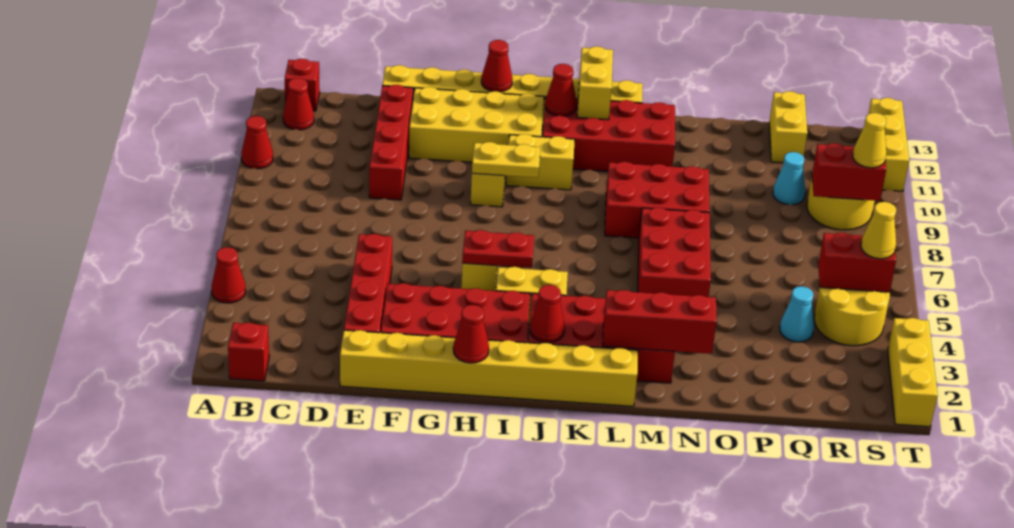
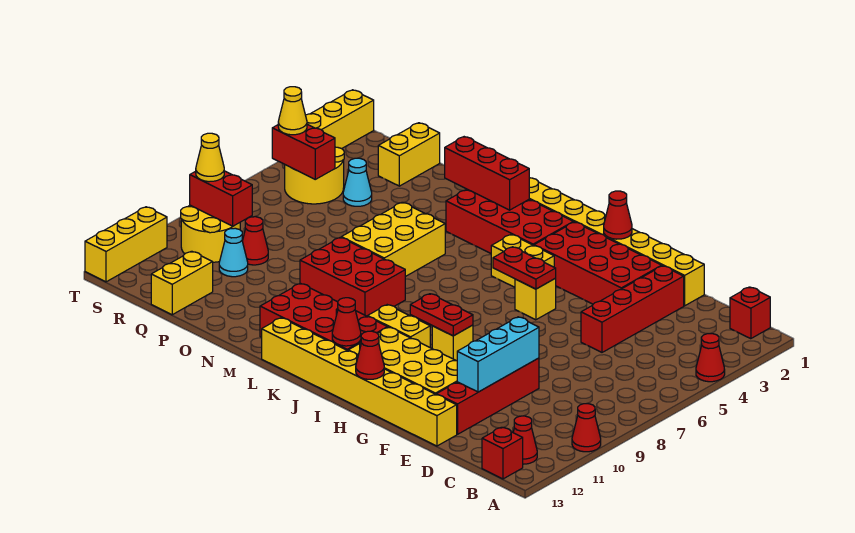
none -> cyan brick E9:E11 level 2
yellow plate H9:I9 level 2 -> red plate H9:I9 level 2
red cone J2 level 2 -> red cone Q9 level 1
yellow brick K12:K13 level 2 -> yellow brick Q1:Q2 level 1
red brick M5:N7 level 1 -> yellow brick M5:N7 level 1

